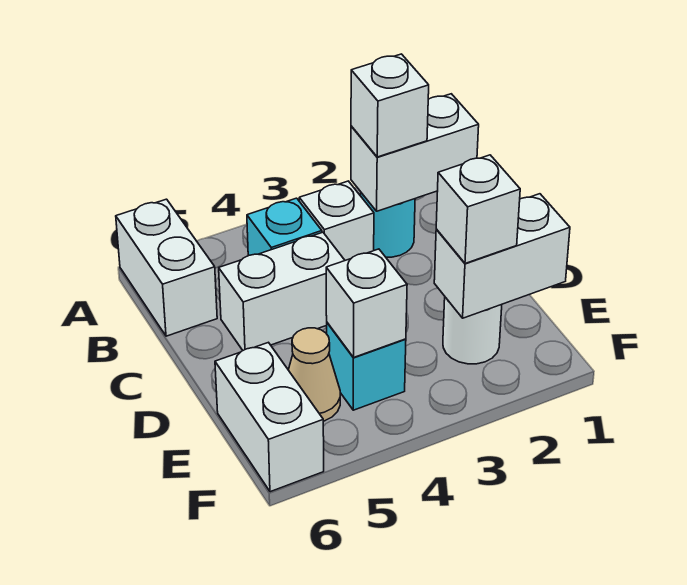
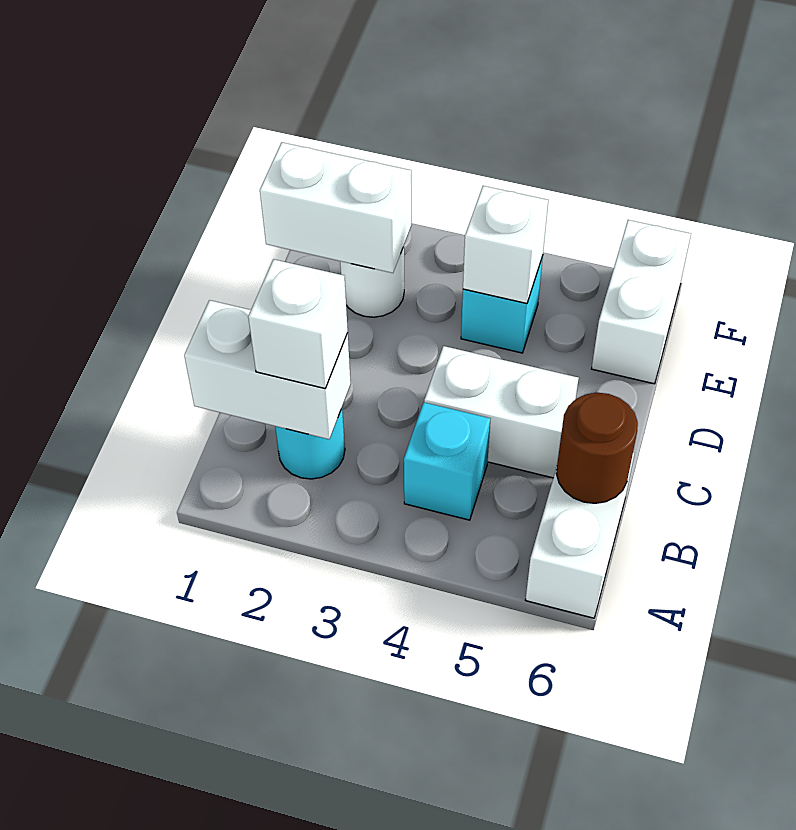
white brick B3 level 1 -> none
none -> brown round brick B6 level 2
white brick E2 level 3 -> none
tan cone E5 level 1 -> none

